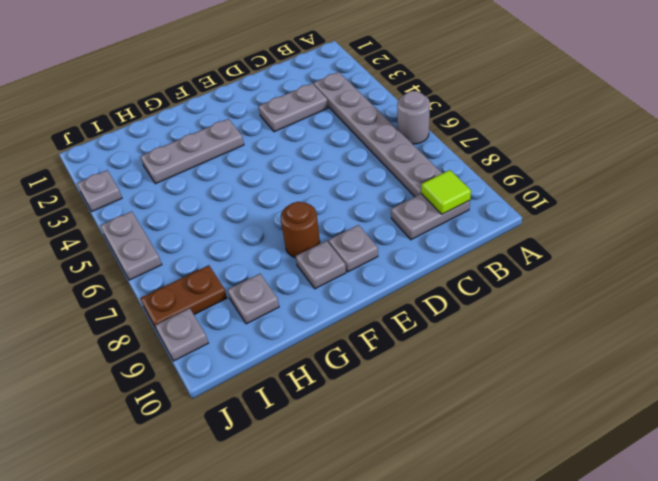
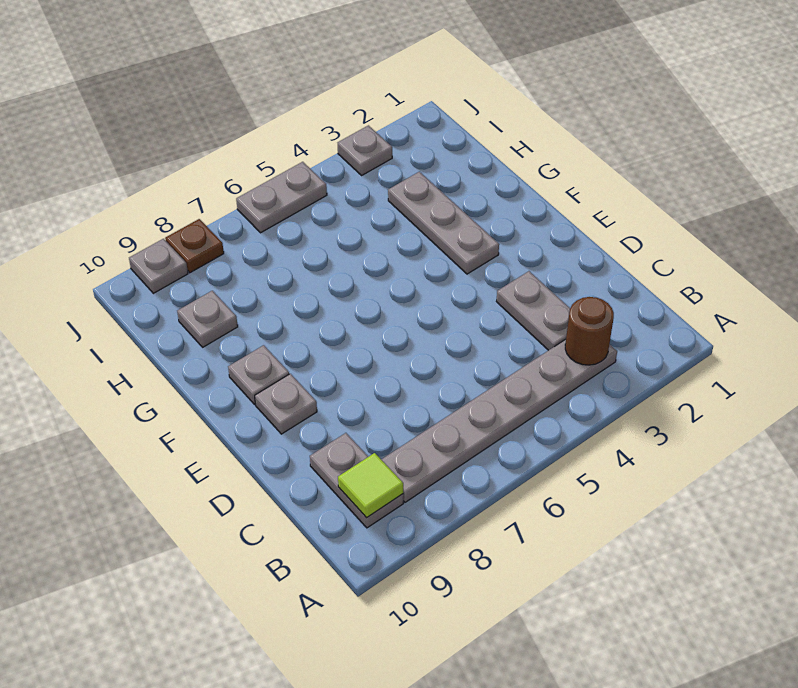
grey round brick A6 level 1 -> none
brown round brick F8 level 1 -> brown round brick B3 level 2
brown plate I8:J8 level 1 -> brown plate J8 level 1

